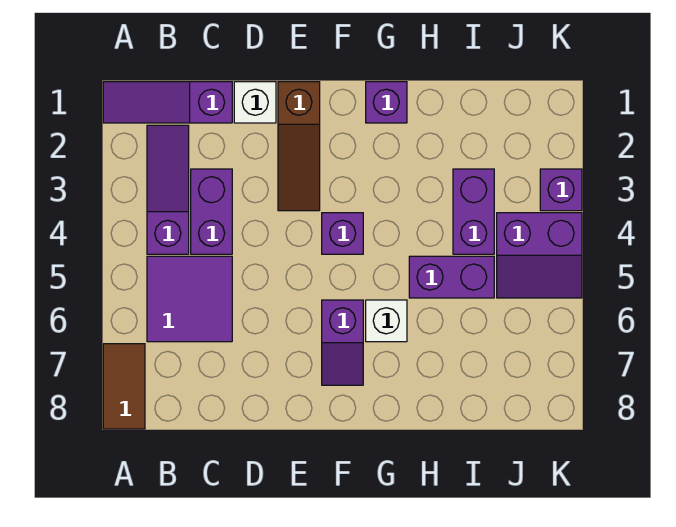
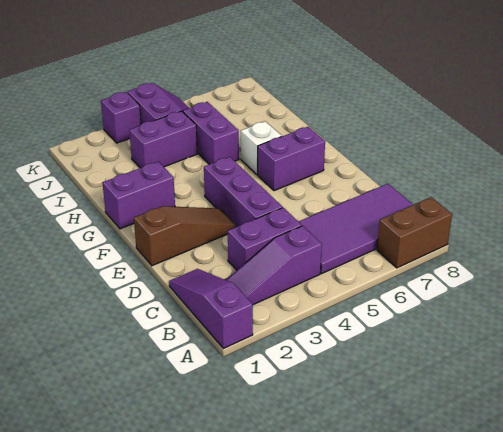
purple slope A1:C1 level 1 top C -> purple slope A1:C1 level 1 top A
brown tile A7:A8 level 1 -> brown brick A7:A8 level 1
purple tile B5:C6 level 1 -> purple tile B5:C8 level 1
white brick D1 level 1 -> none
purple brick F4 level 1 -> purple brick D4:F4 level 1
purple slope F6:F7 level 1 top 6 -> purple brick F6:F7 level 1
purple brick G1 level 1 -> purple brick G1:G2 level 1

